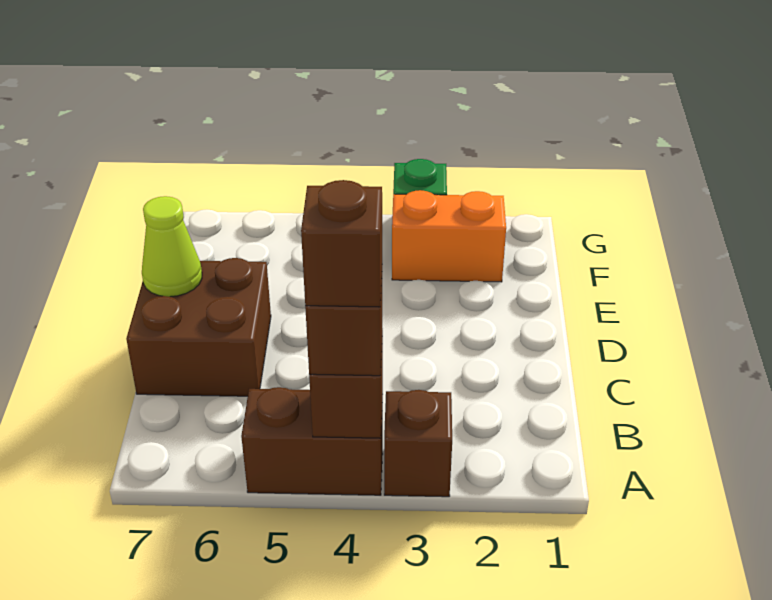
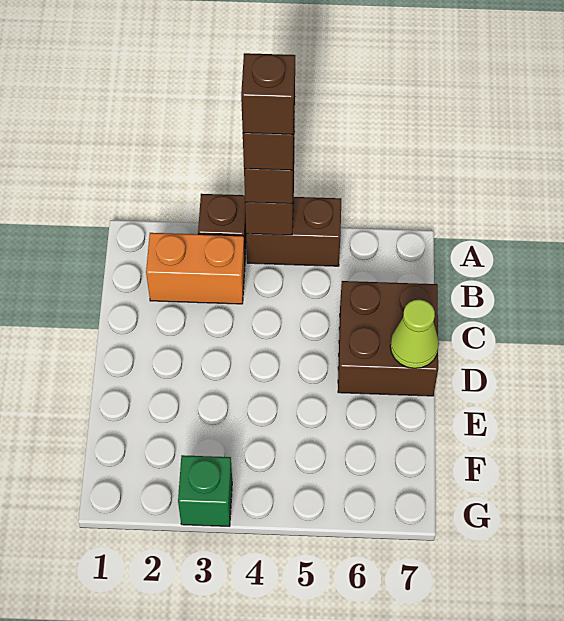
none -> brown brick A4 level 5
orange brick F2:F3 level 1 -> orange brick B2:B3 level 1

